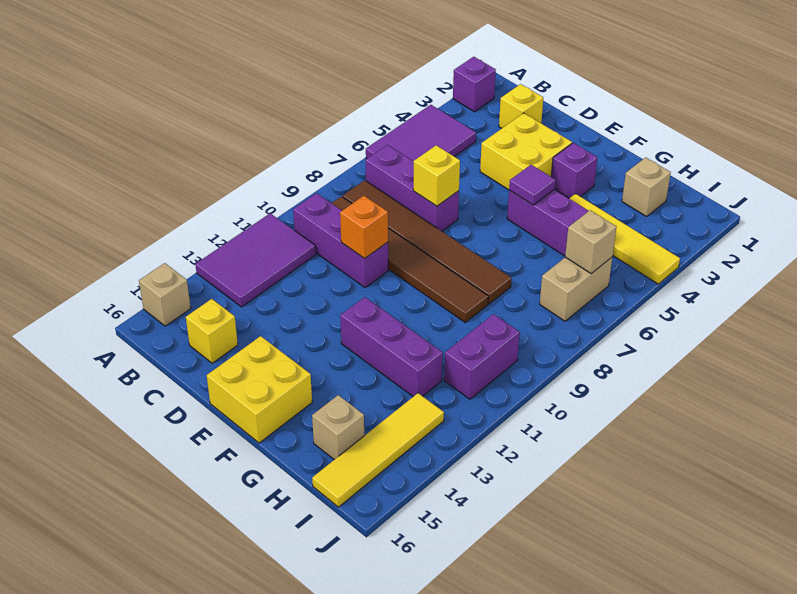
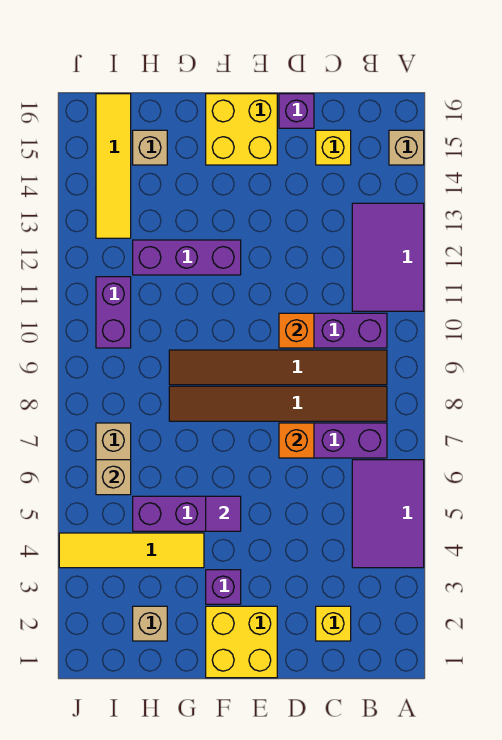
purple brick A2 level 1 -> purple brick D16 level 1
yellow brick D3:E4 level 1 -> yellow brick E1:F2 level 1
yellow brick D7 level 2 -> orange brick D7 level 2

